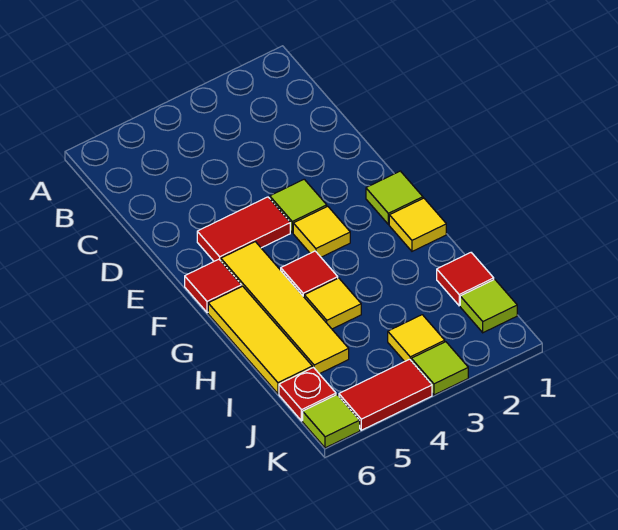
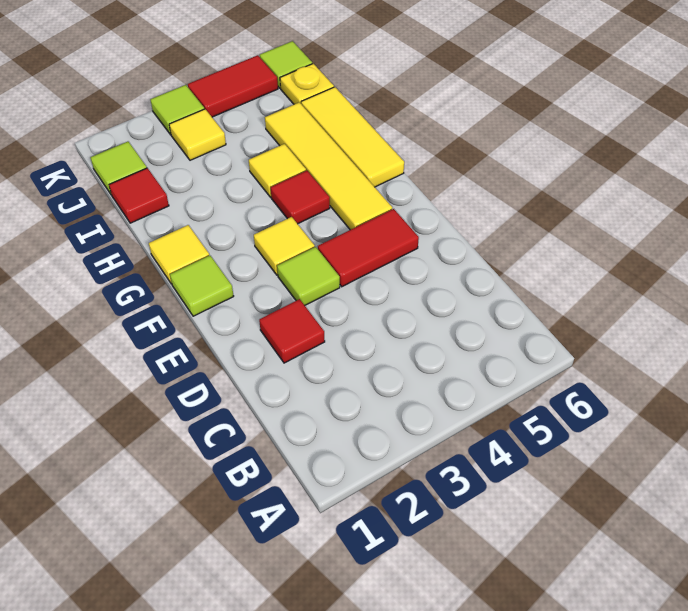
red tile F6 level 1 -> red tile D2 level 1
red plate J6 level 1 -> yellow plate J6 level 1

